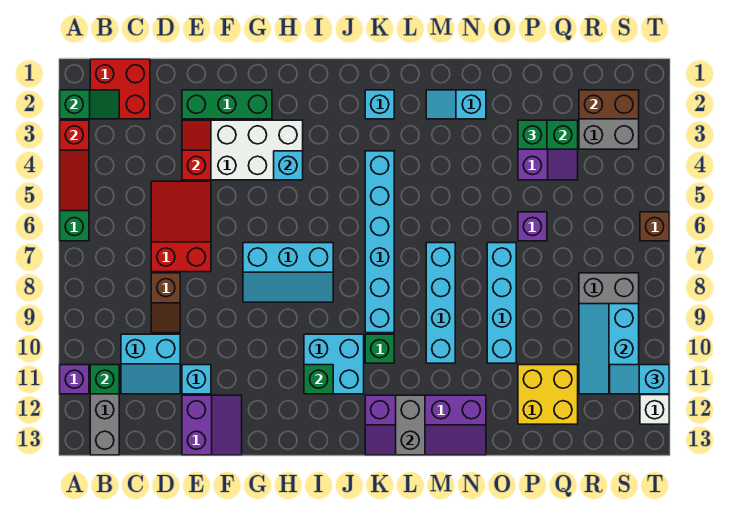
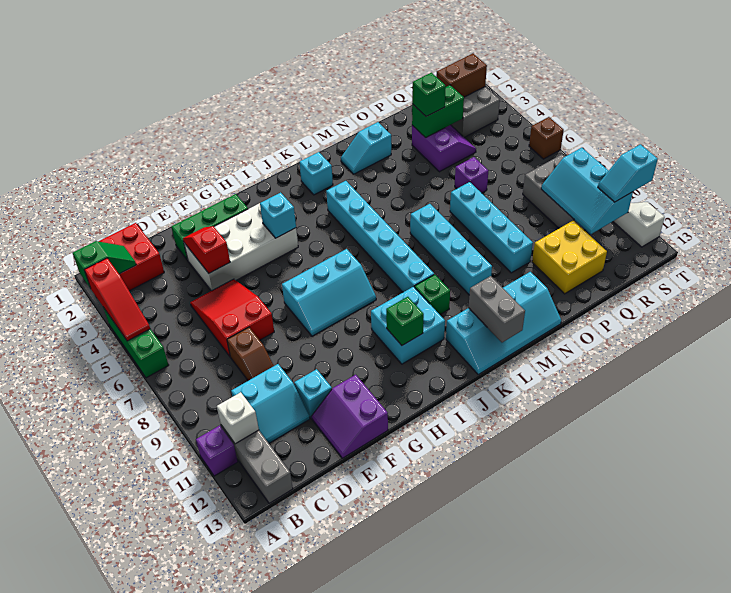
green brick B11 level 2 -> white brick B11 level 2
purple slope E12:F13 level 1 top E -> purple slope E12:F13 level 1 top F
purple slope K12:N13 level 1 top 12 -> cyan slope K12:N13 level 1 top 12

